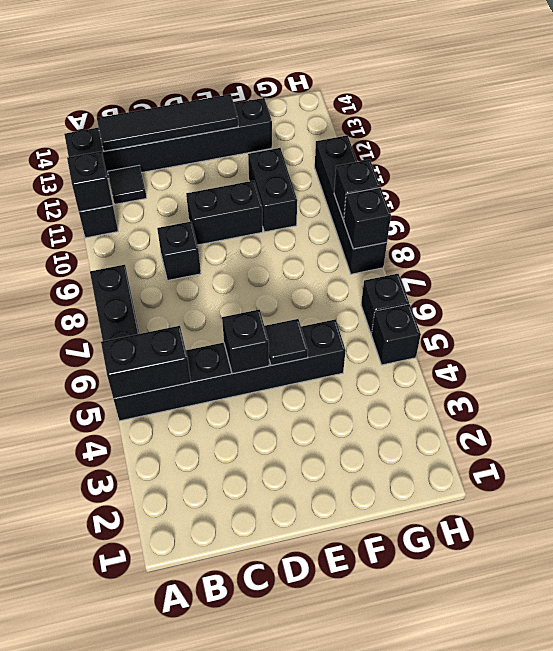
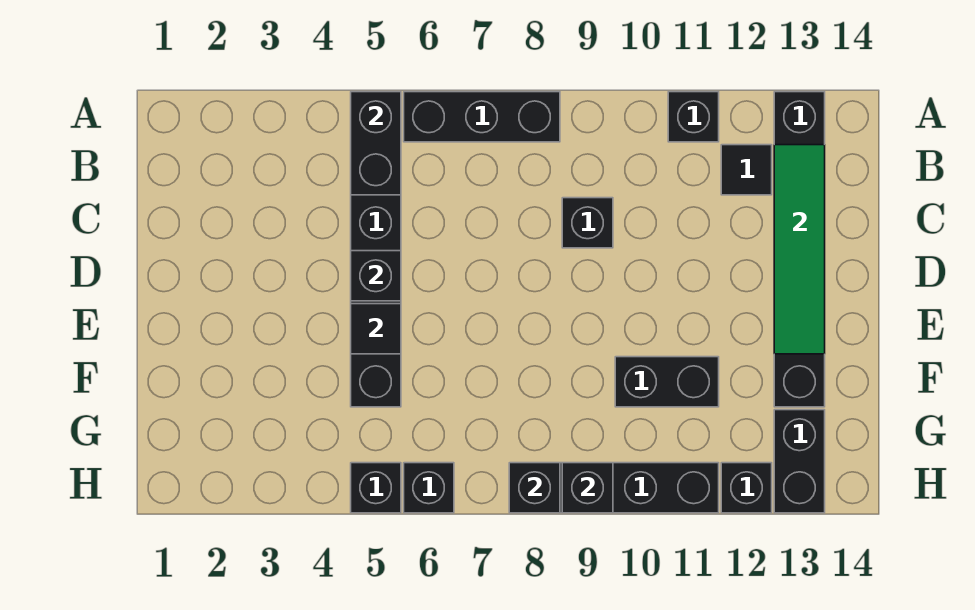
black brick A11 level 2 -> black brick H12 level 1
black tile B13:E13 level 2 -> green tile B13:E13 level 2
black brick D10:E10 level 1 -> black brick G13:H13 level 1

